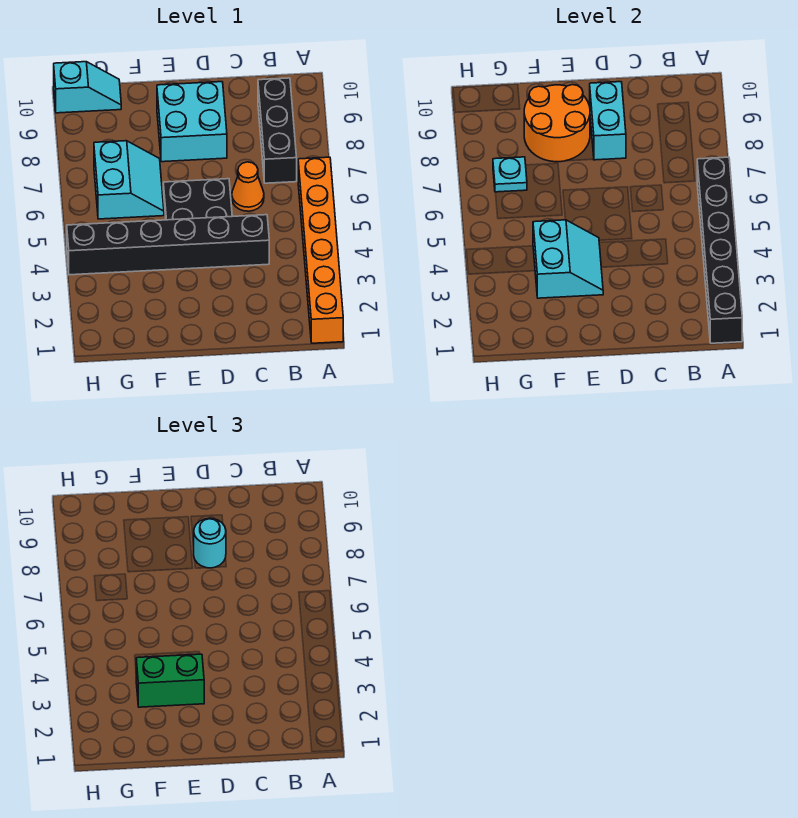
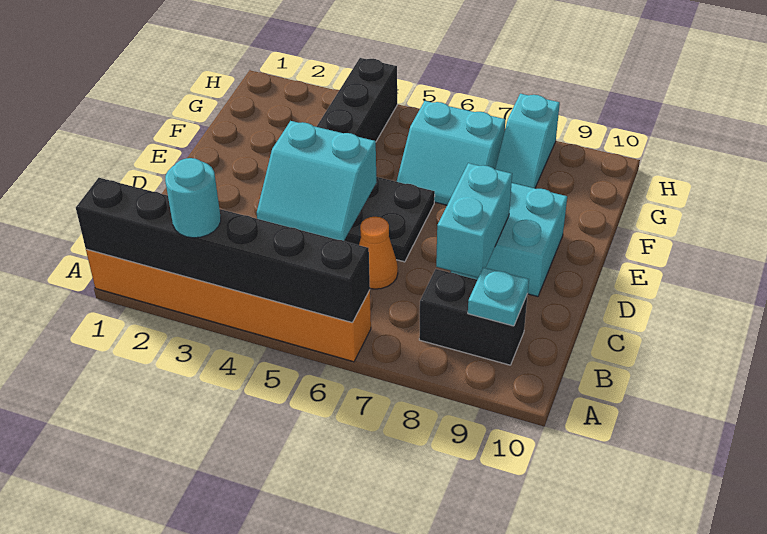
black brick B7:B9 level 1 -> black brick B8:B9 level 1
cyan brick D8:D9 level 2 -> cyan brick C8:D8 level 2
cyan round brick D8 level 3 -> cyan round brick A3 level 3
cyan slope E3:F4 level 2 top F -> cyan slope C4:D5 level 2 top D
green brick E3:F3 level 3 -> none
orange round brick E8:F9 level 2 -> none
cyan plate G7 level 2 -> cyan plate B9 level 2
cyan slope G10:H10 level 1 top H -> cyan slope G8:H8 level 1 top H

